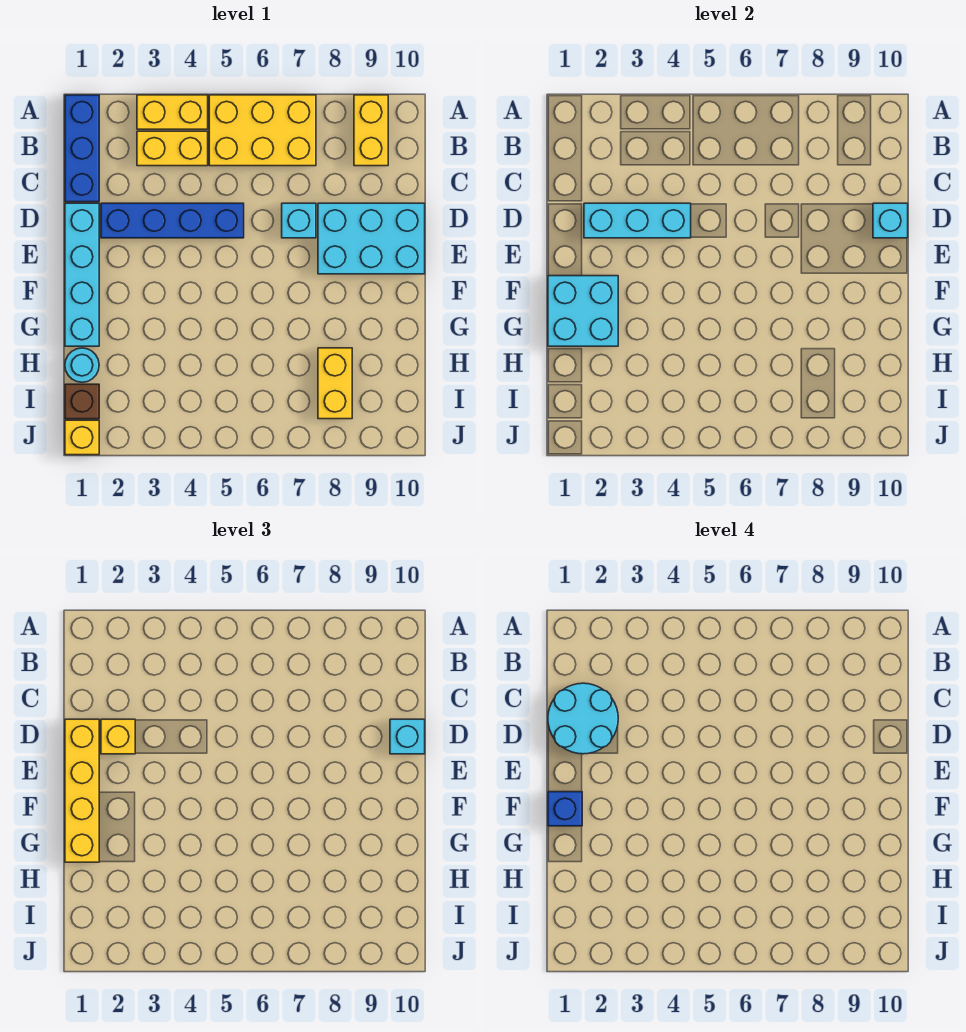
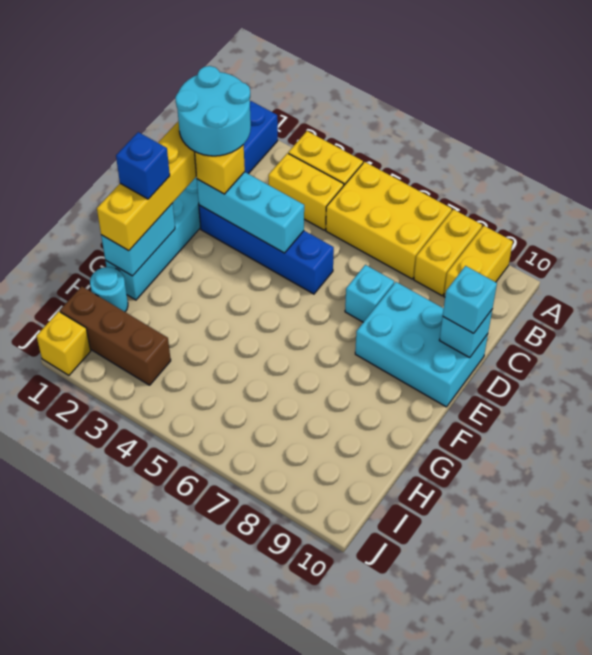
cyan brick F1:G2 level 2 -> cyan brick F1:G1 level 2
yellow brick H8:I8 level 1 -> yellow brick A8:B8 level 1
brown brick I1 level 1 -> brown brick I1:I3 level 1

